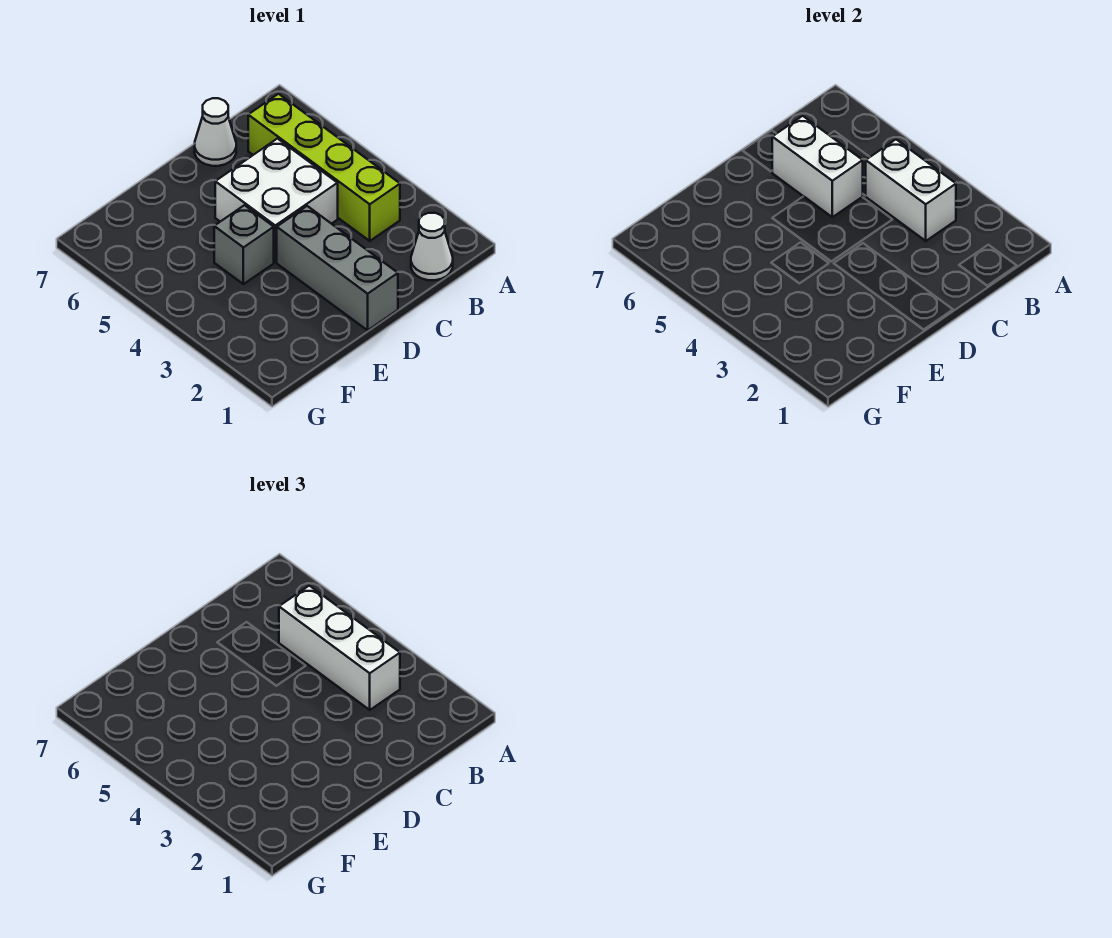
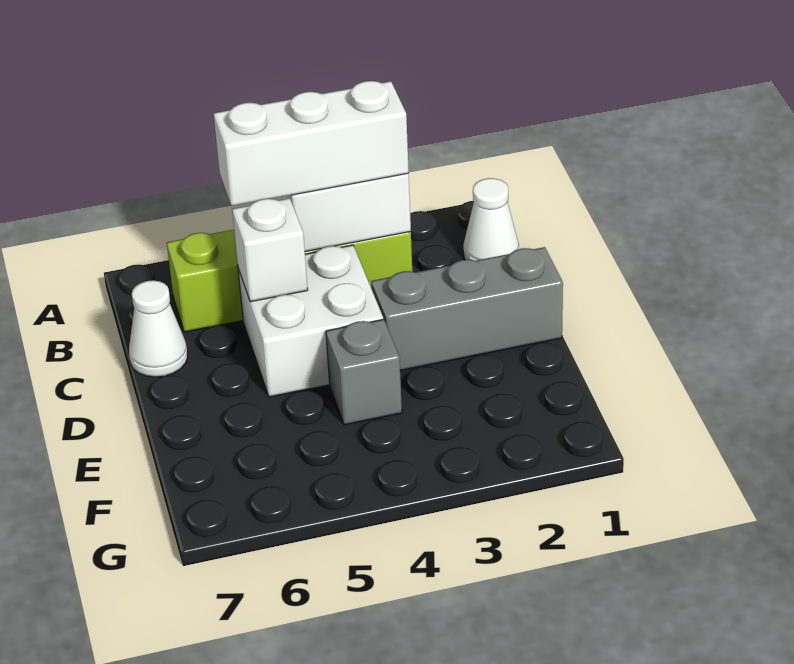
white brick C5:C6 level 2 -> white brick C5 level 2

